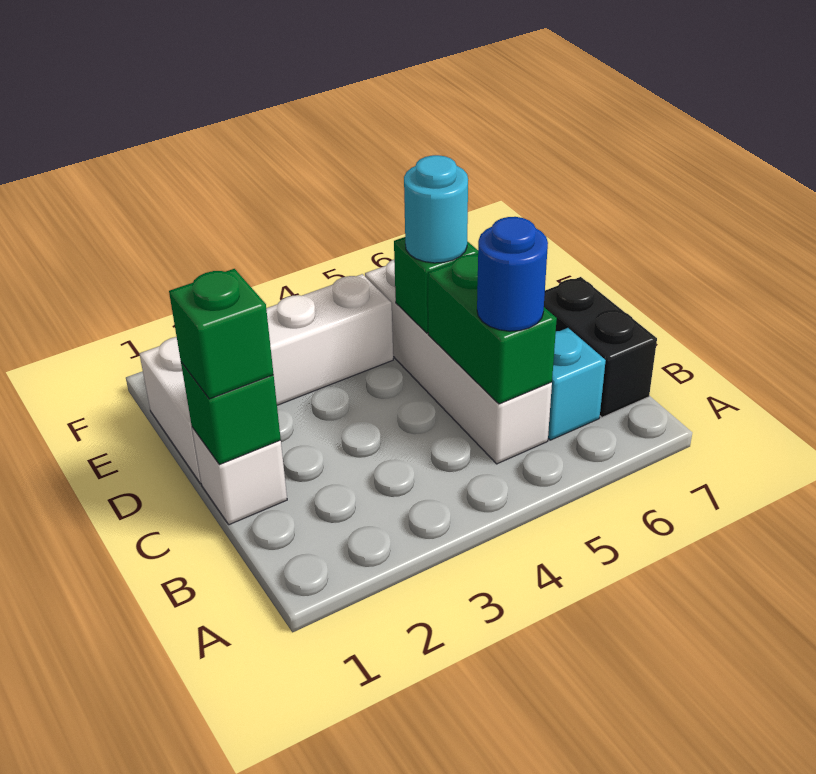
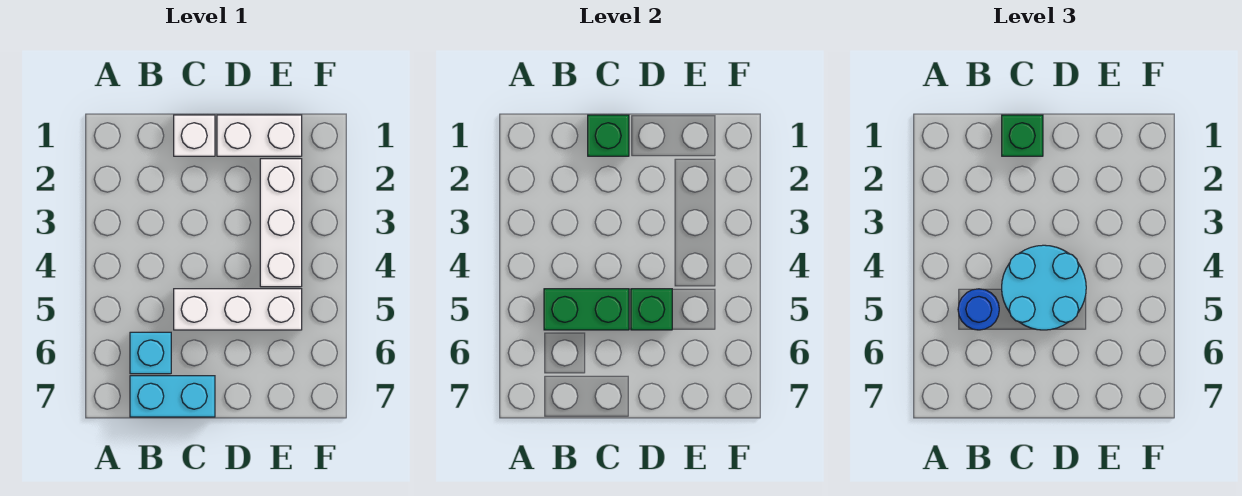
white brick B5:E5 level 1 -> white brick C5:E5 level 1
black brick B7:C7 level 1 -> cyan brick B7:C7 level 1
cyan round brick D5 level 3 -> cyan round brick C4:D5 level 3

